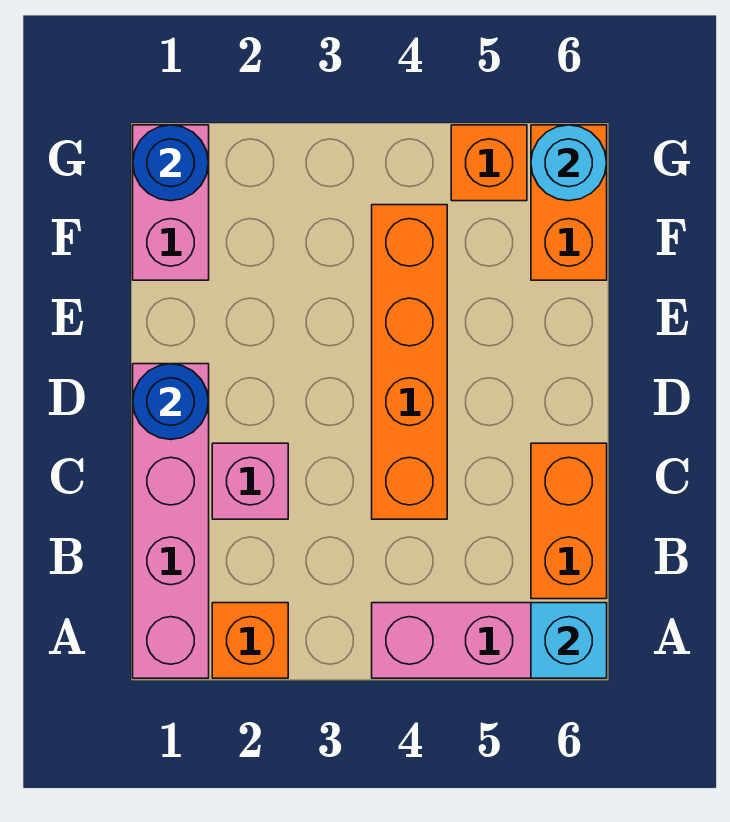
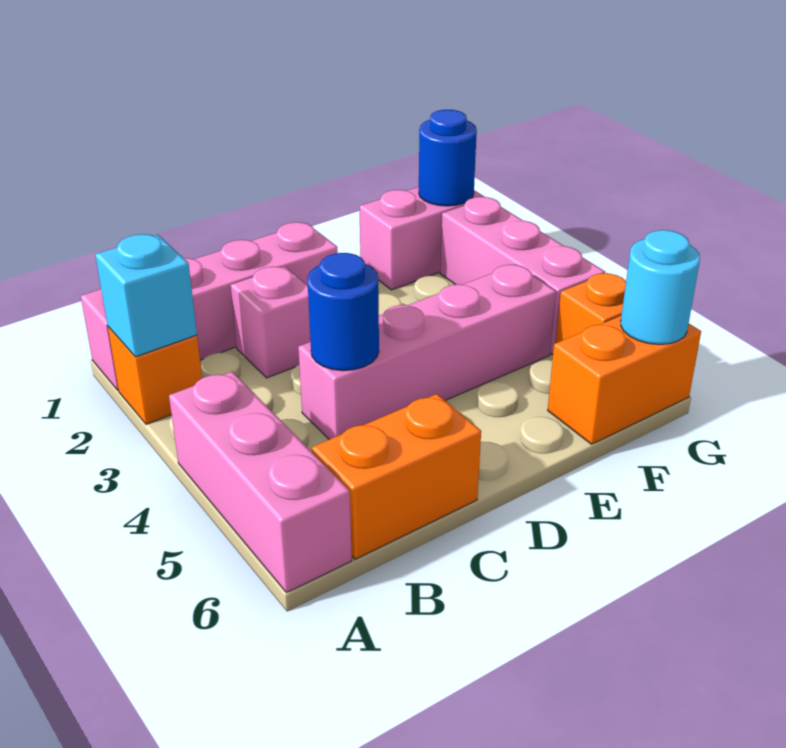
cyan brick A6 level 2 -> cyan brick A2 level 2
orange brick C4:F4 level 1 -> pink brick C4:F4 level 1
blue round brick D1 level 2 -> blue round brick C4 level 2
none -> pink brick G2:G4 level 1

